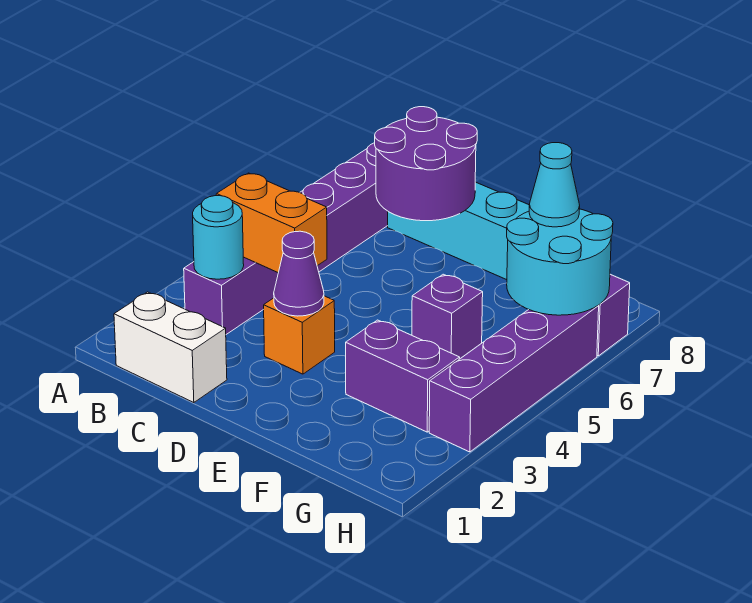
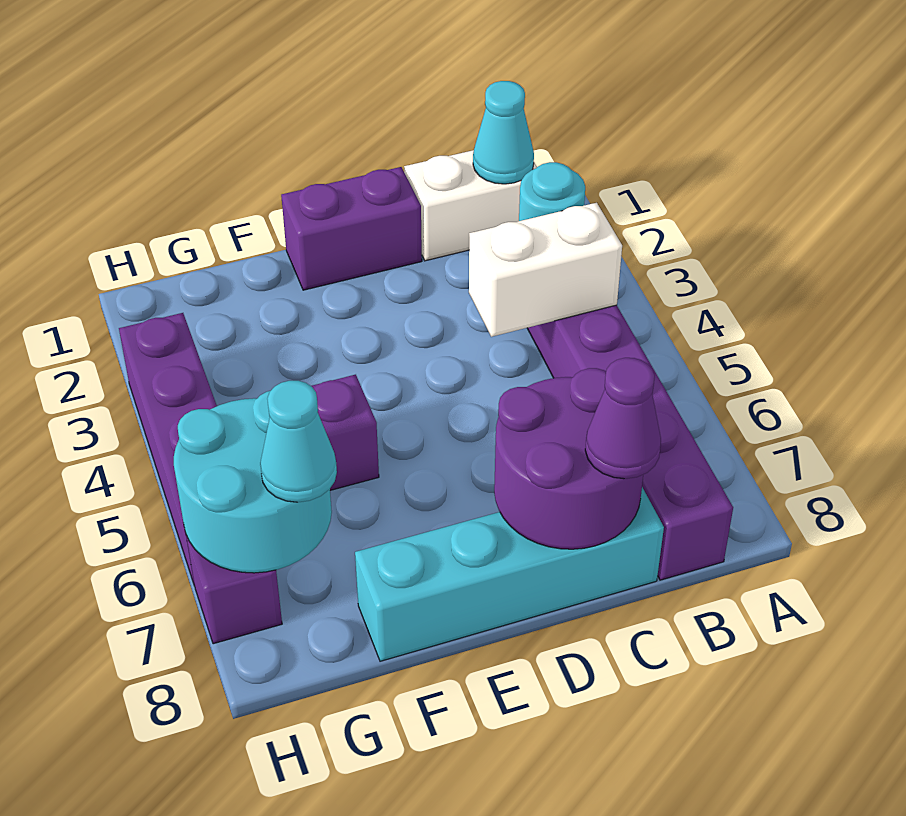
none -> cyan cone B1 level 2
orange brick B4:C4 level 2 -> white brick B4:C4 level 2
orange brick D3 level 1 -> none
purple cone D3 level 2 -> purple cone C8 level 3
purple brick F3:G3 level 1 -> purple brick D1:E1 level 1

